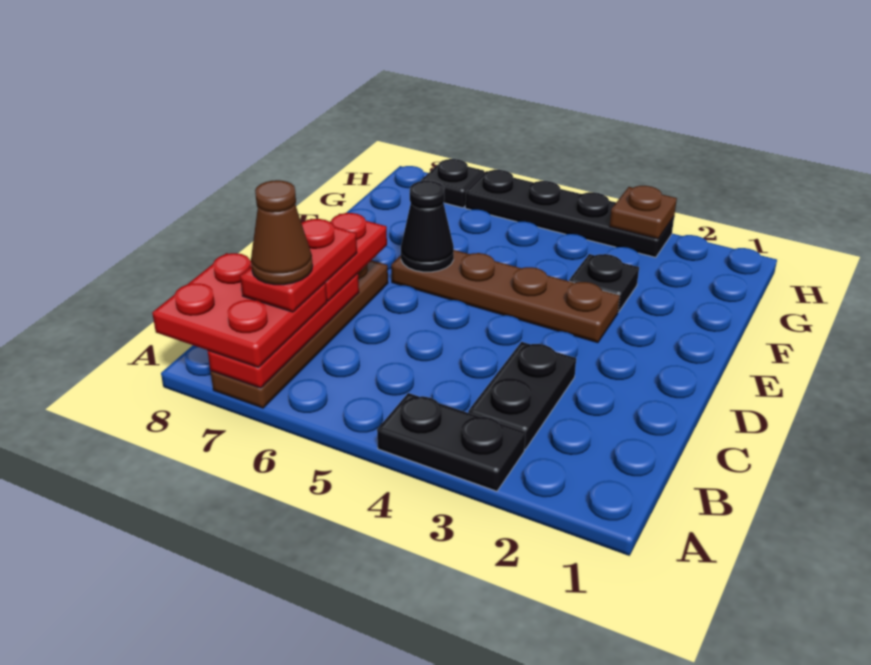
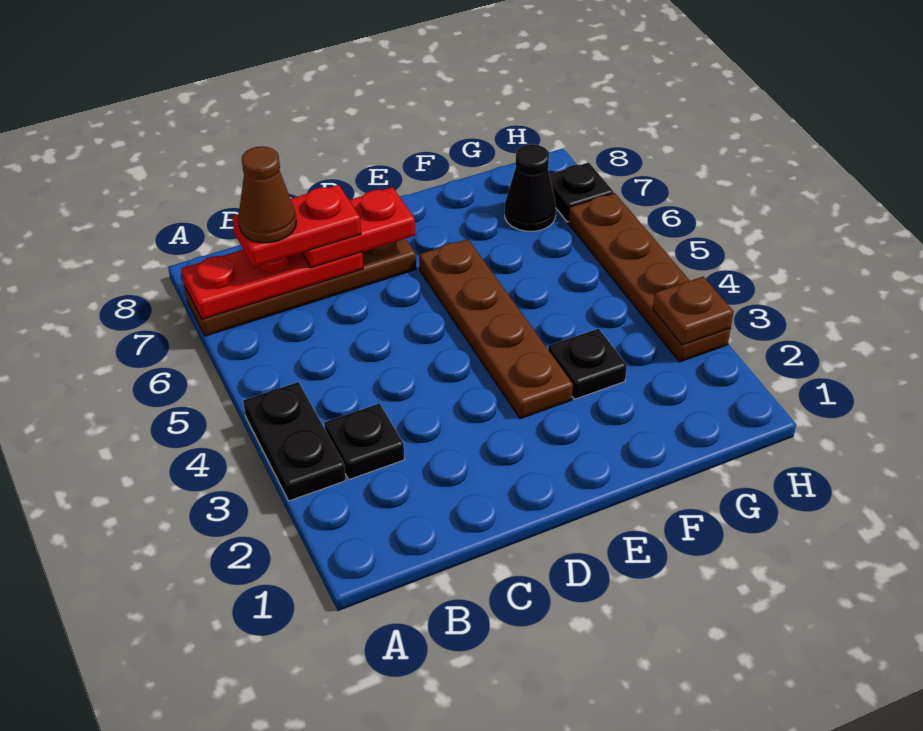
red plate A7:B8 level 3 -> none
black plate B3:C3 level 1 -> black plate B3 level 1
black cone E6 level 2 -> black cone G7 level 1
black plate H3:H6 level 1 -> brown plate H3:H6 level 1

